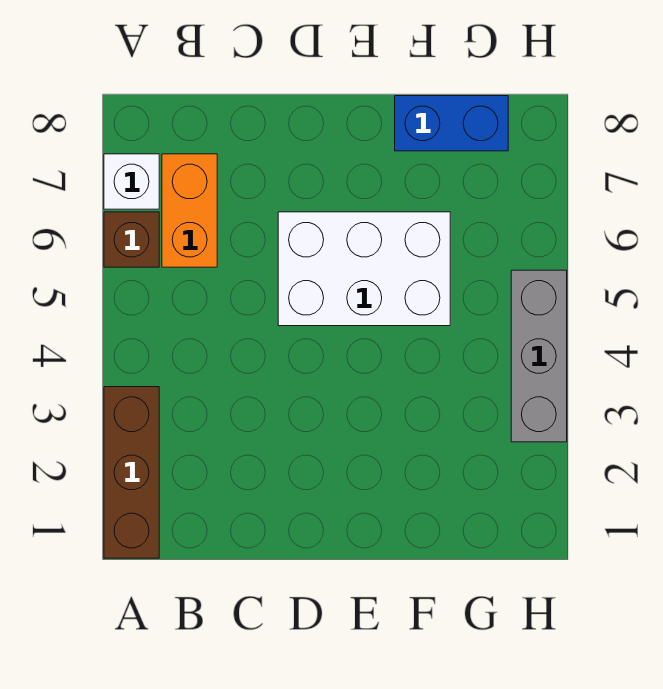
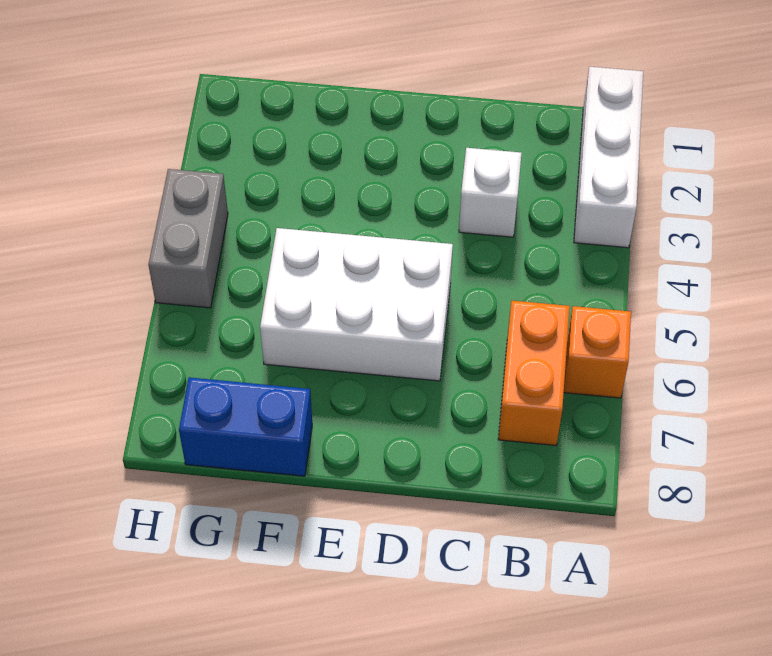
brown brick A1:A3 level 1 -> white brick A1:A3 level 1
brown brick A6 level 1 -> orange brick A6 level 1
white brick A7 level 1 -> white brick C3 level 1
grey brick H3:H5 level 1 -> grey brick H4:H5 level 1

